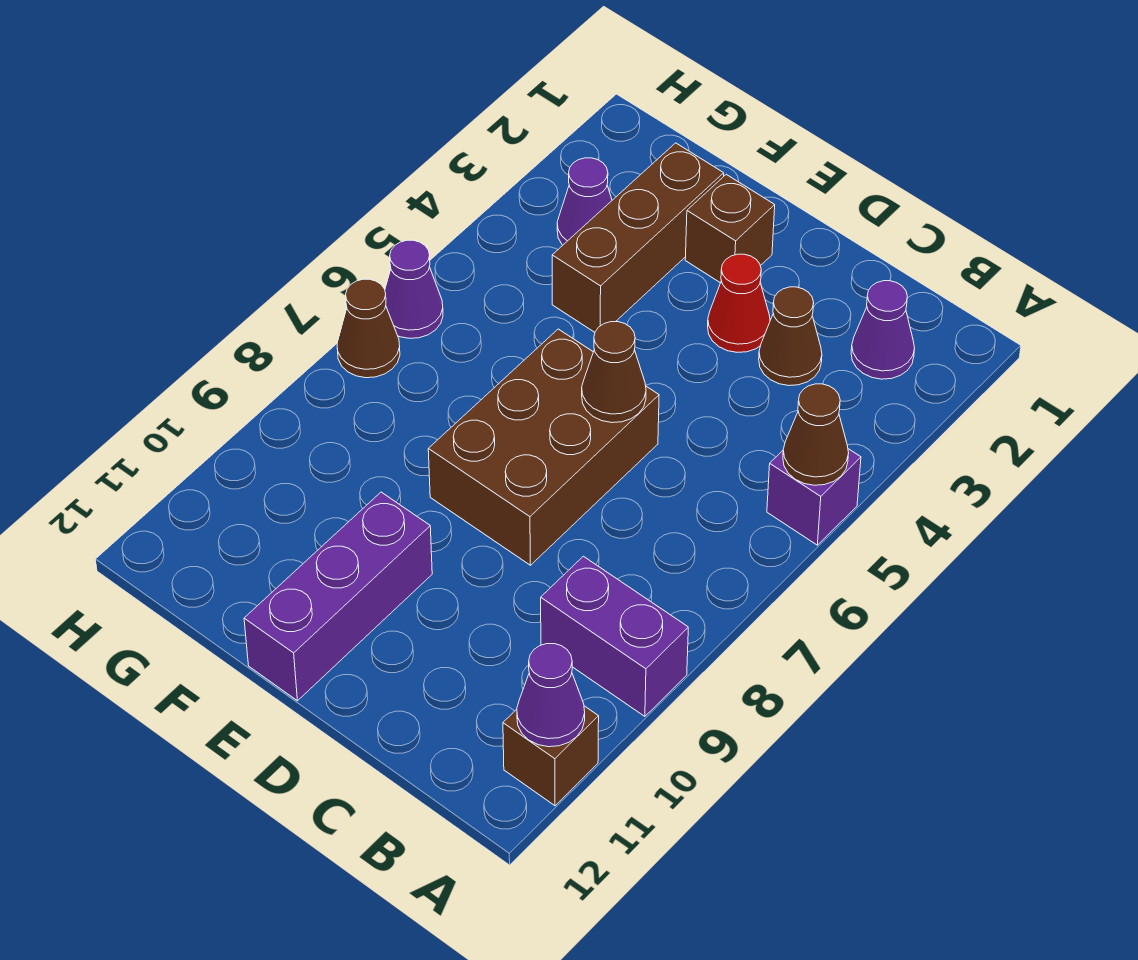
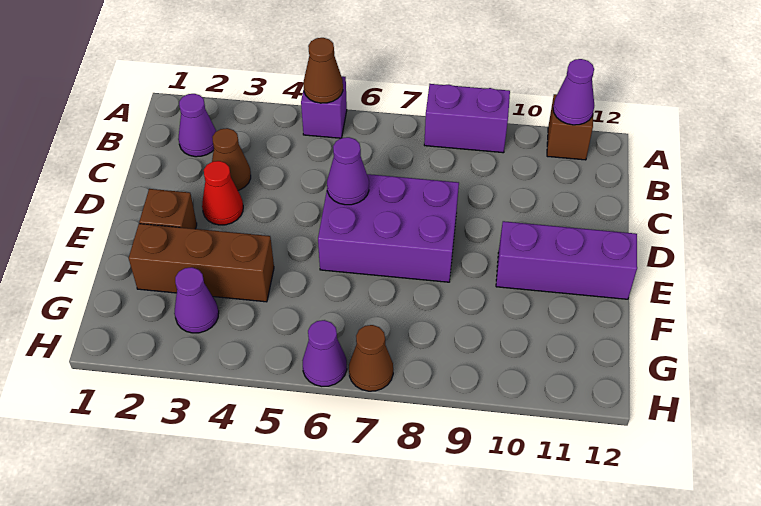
purple brick A9:B9 level 1 -> purple brick A8:A9 level 1
brown brick D6:E8 level 1 -> purple brick D6:E8 level 1
brown cone D6 level 2 -> purple cone D6 level 2

